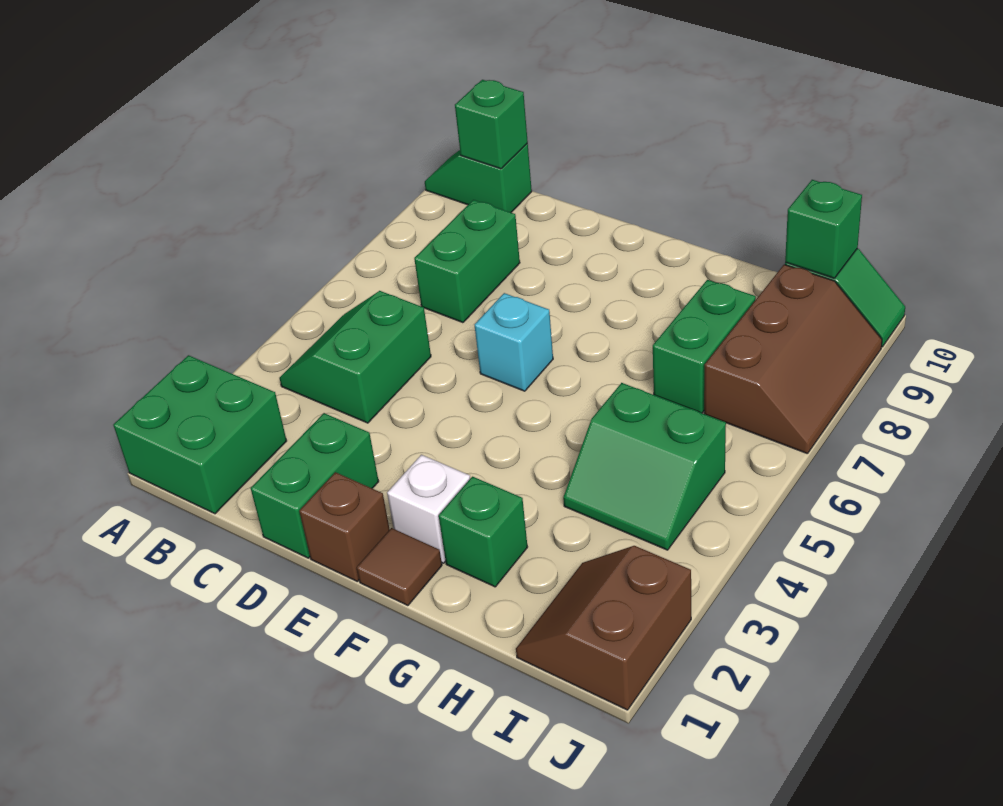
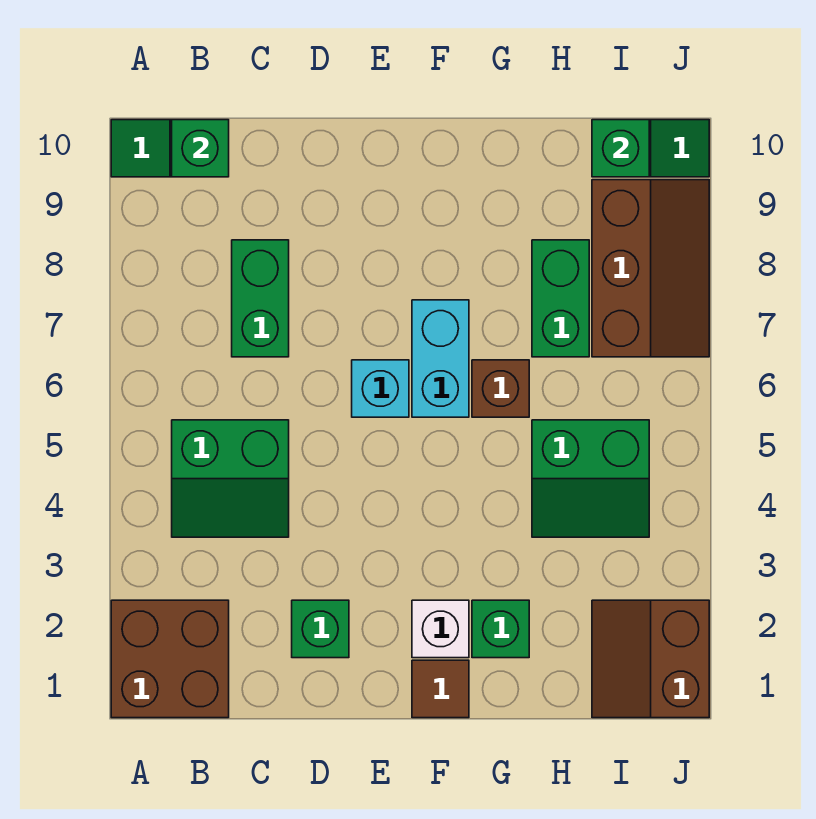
green brick A1:B2 level 1 -> brown brick A1:B2 level 1
green slope B4:C5 level 1 top C -> green slope B4:C5 level 1 top 5
green brick D1:D2 level 1 -> green brick D2 level 1
brown brick E1 level 1 -> brown brick G6 level 1
none -> cyan brick F6:F7 level 1

